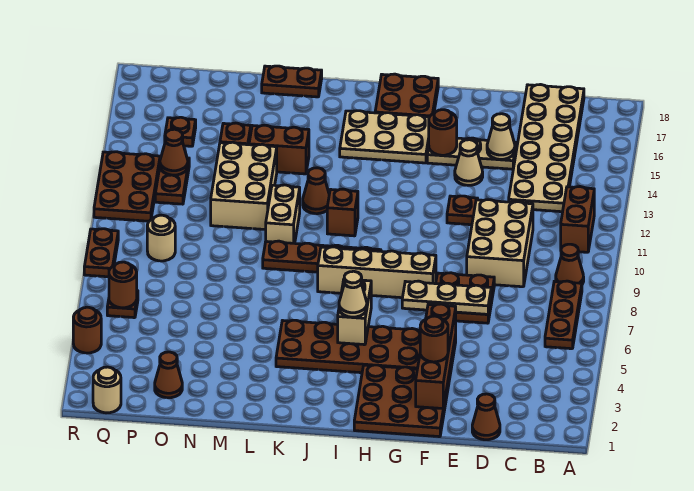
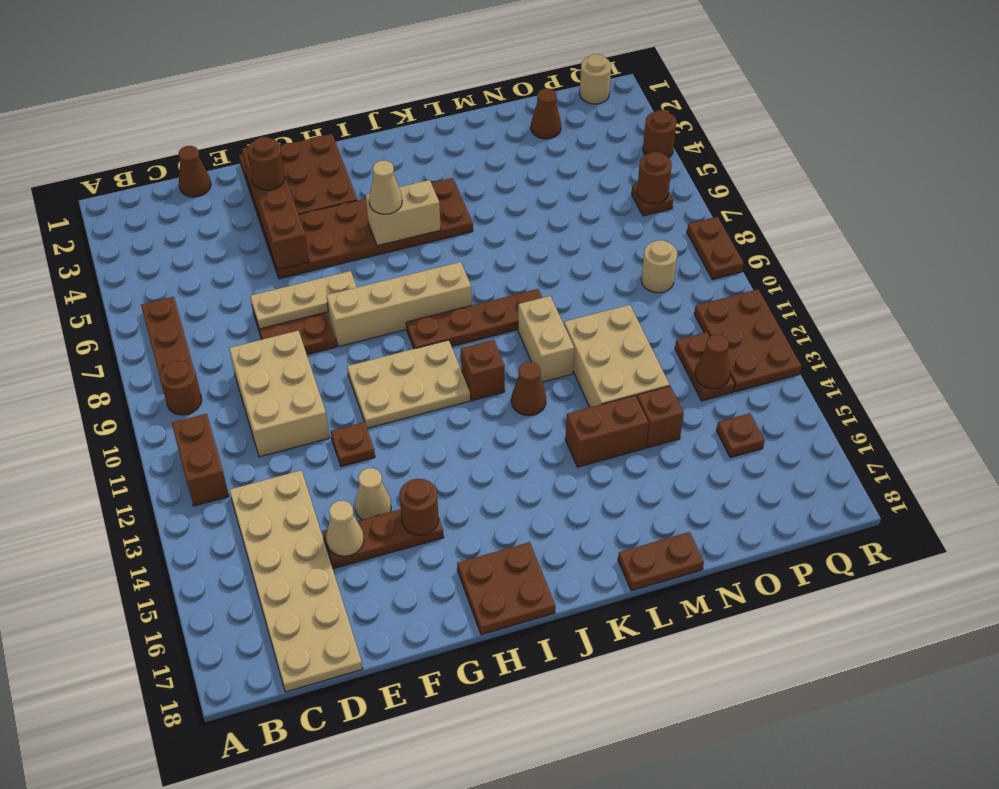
brown cone B9 level 1 -> brown round brick B9 level 1
tan plate E15:G15 level 1 -> brown plate E15:G15 level 1
tan plate H15:J16 level 1 -> tan plate G10:I11 level 1
tan brick I5:I6 level 2 -> tan brick I5:J5 level 2

